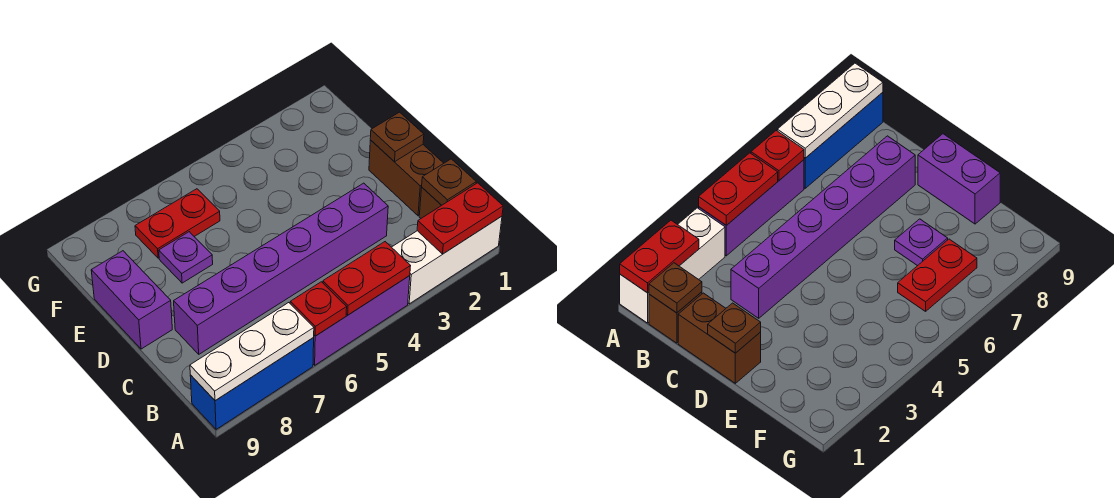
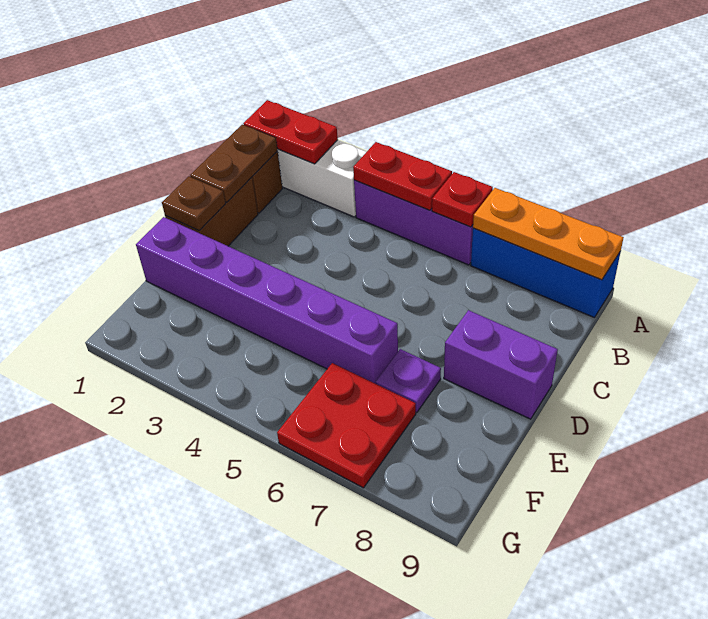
white plate A7:A9 level 2 -> orange plate A7:A9 level 2
brown plate B1 level 2 -> brown plate B1:C1 level 2
purple brick C3:C8 level 1 -> purple brick E1:E6 level 1
purple brick D9:E9 level 1 -> purple brick D8:D9 level 1
red plate F6:F7 level 1 -> red plate F6:G7 level 1

